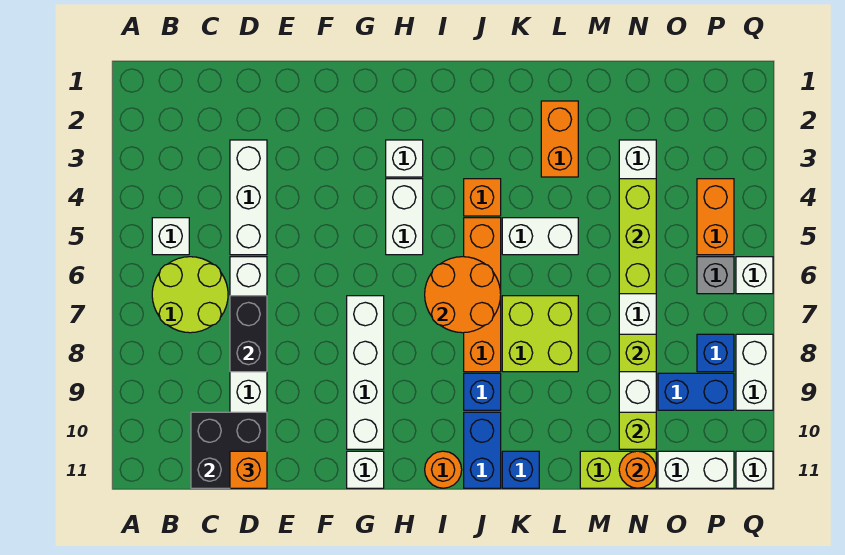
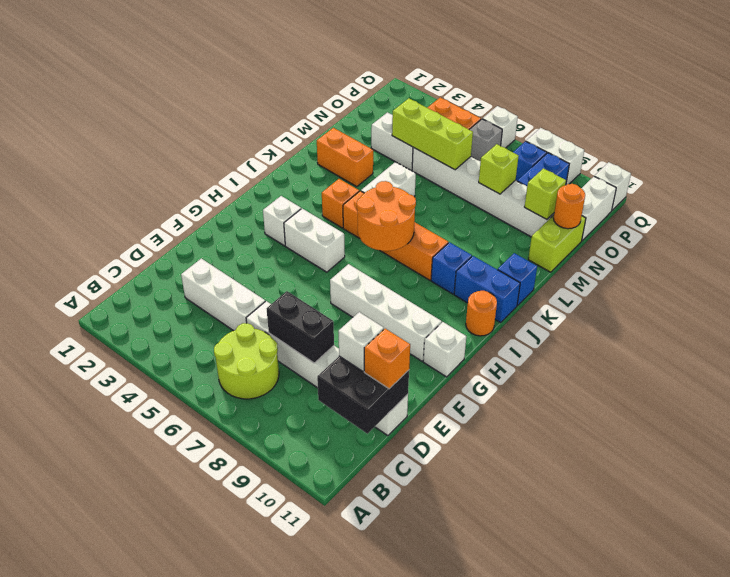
white brick B5 level 1 -> white brick D10 level 3
lime brick K7:L8 level 1 -> none

